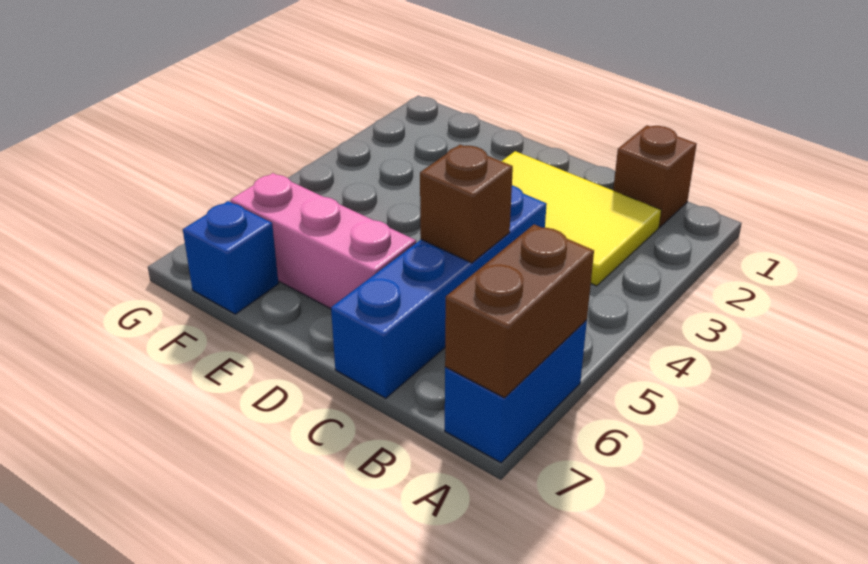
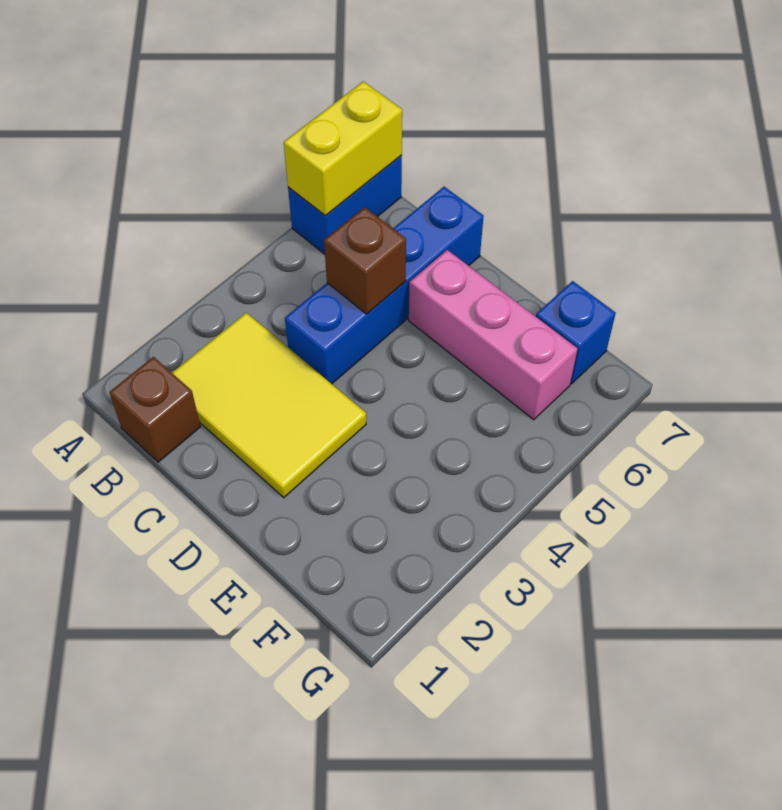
brown brick A6:A7 level 2 -> yellow brick A6:A7 level 2

